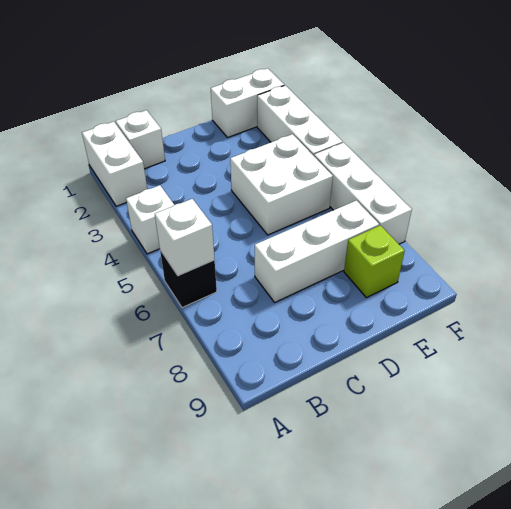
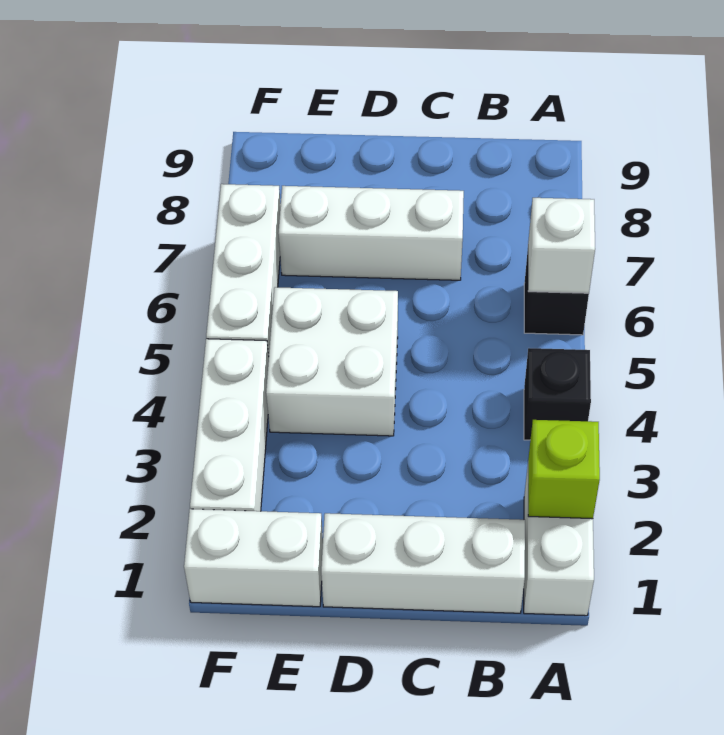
white brick A4 level 1 -> black brick A4 level 1
white brick B1 level 1 -> white brick B1:D1 level 1
lime brick E8 level 1 -> lime brick A2 level 2

